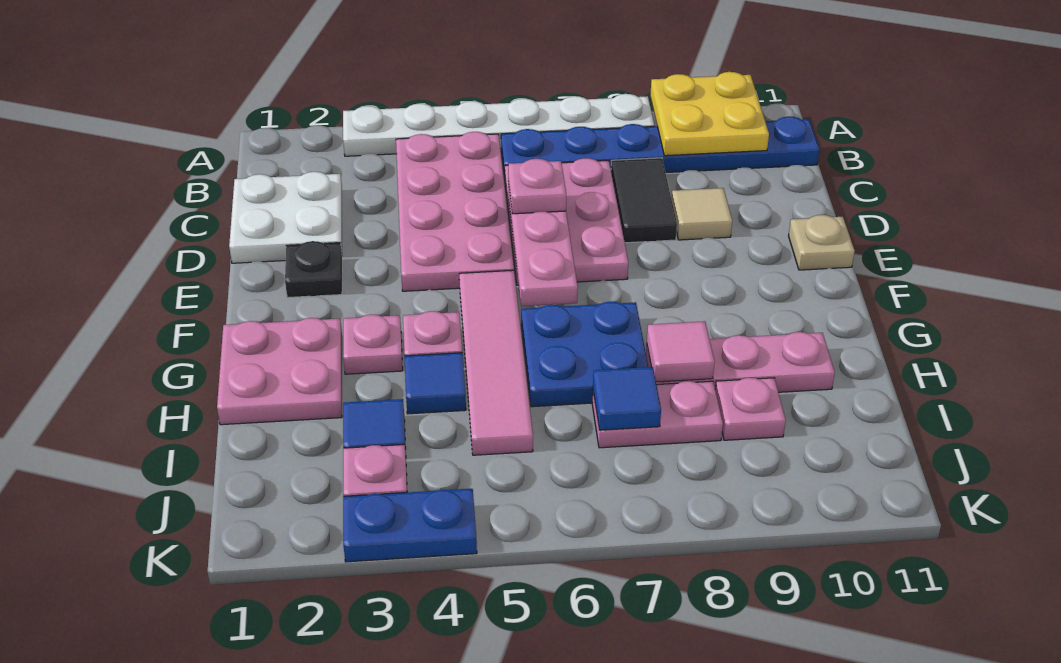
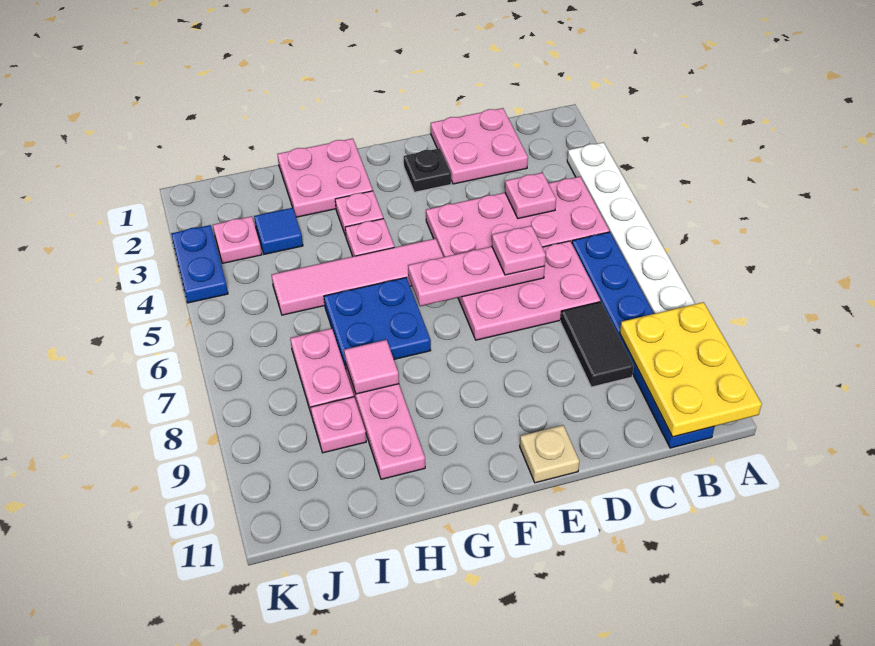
yellow plate A9:B10 level 2 -> yellow plate A9:B11 level 2
white plate C1:D2 level 1 -> pink plate C1:D2 level 1
none -> pink plate C4 level 2
black tile C8:D8 level 1 -> black tile C8:C9 level 1
tan tile D9 level 1 -> none
blue tile H4 level 1 -> none
blue tile I7 level 2 -> none

